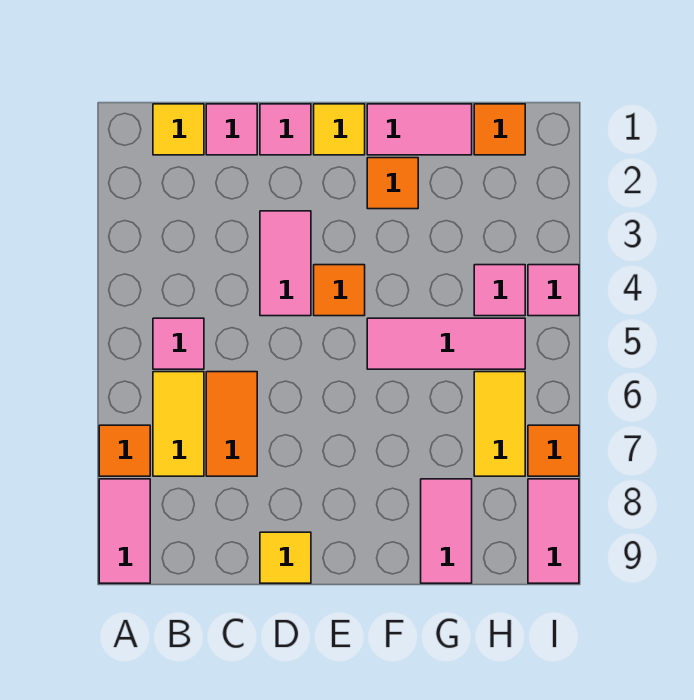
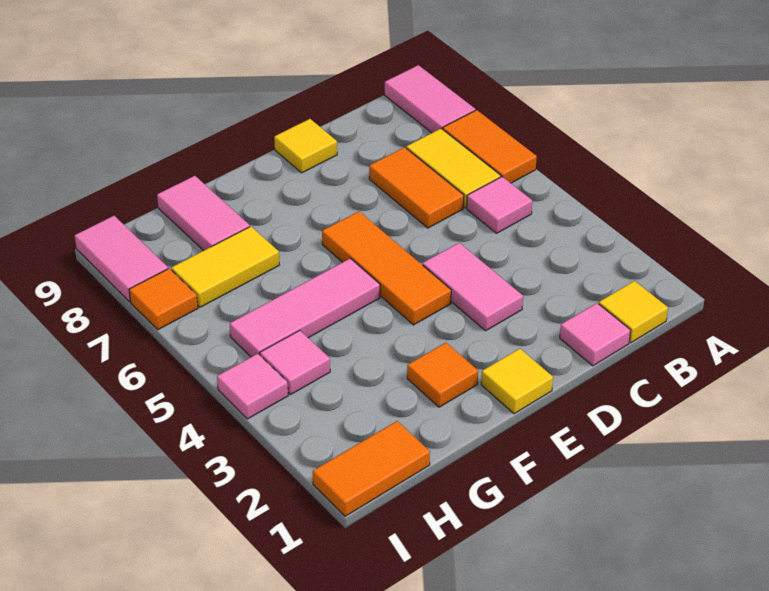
orange tile A7 level 1 -> orange tile A6:A7 level 1
pink tile D1 level 1 -> none
orange tile E4 level 1 -> orange tile E4:E6 level 1
pink tile F1:G1 level 1 -> none
orange tile H1 level 1 -> orange tile H1:I1 level 1
yellow tile H6:H7 level 1 -> yellow tile G7:H7 level 1

